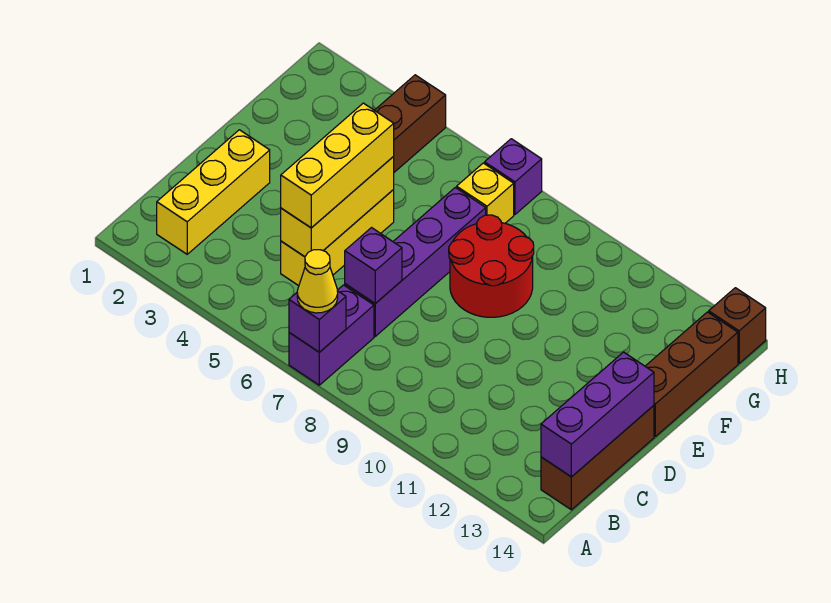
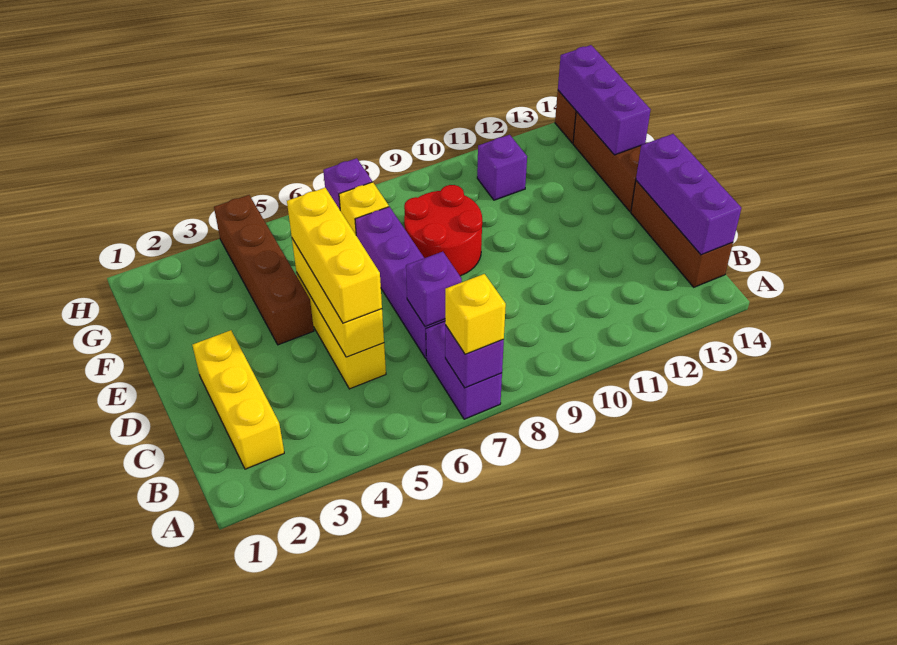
yellow cone A7 level 3 -> yellow brick A7 level 3
none -> purple brick F14:H14 level 2
none -> purple brick G11 level 1

